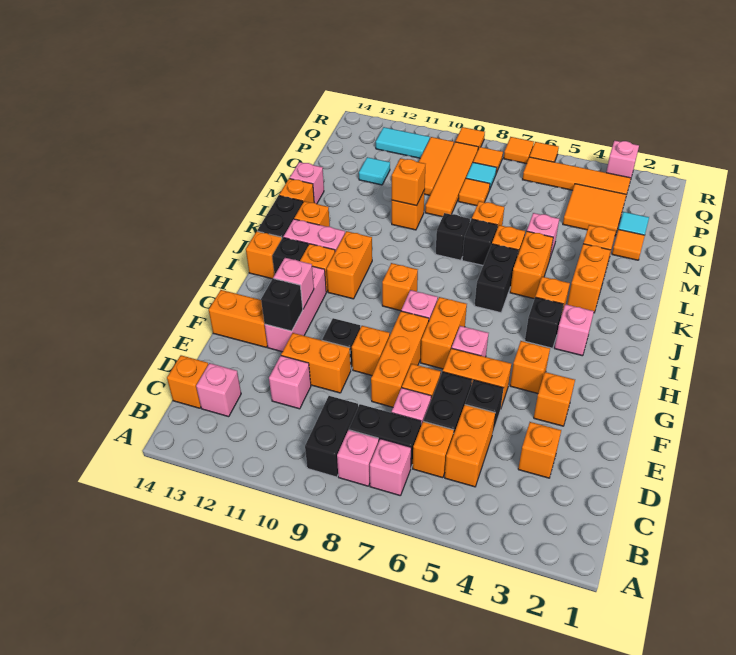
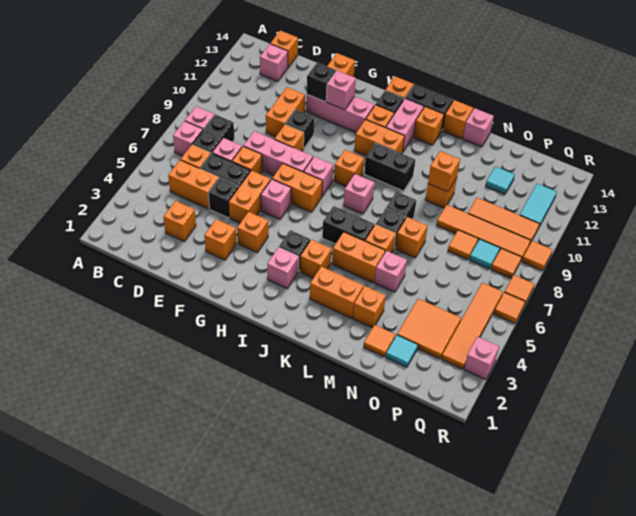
black brick B9:C9 level 1 -> black brick J10:K10 level 1
pink brick D11 level 1 -> pink brick J8 level 1
orange brick E8:G8 level 1 -> pink brick E8:G8 level 1

